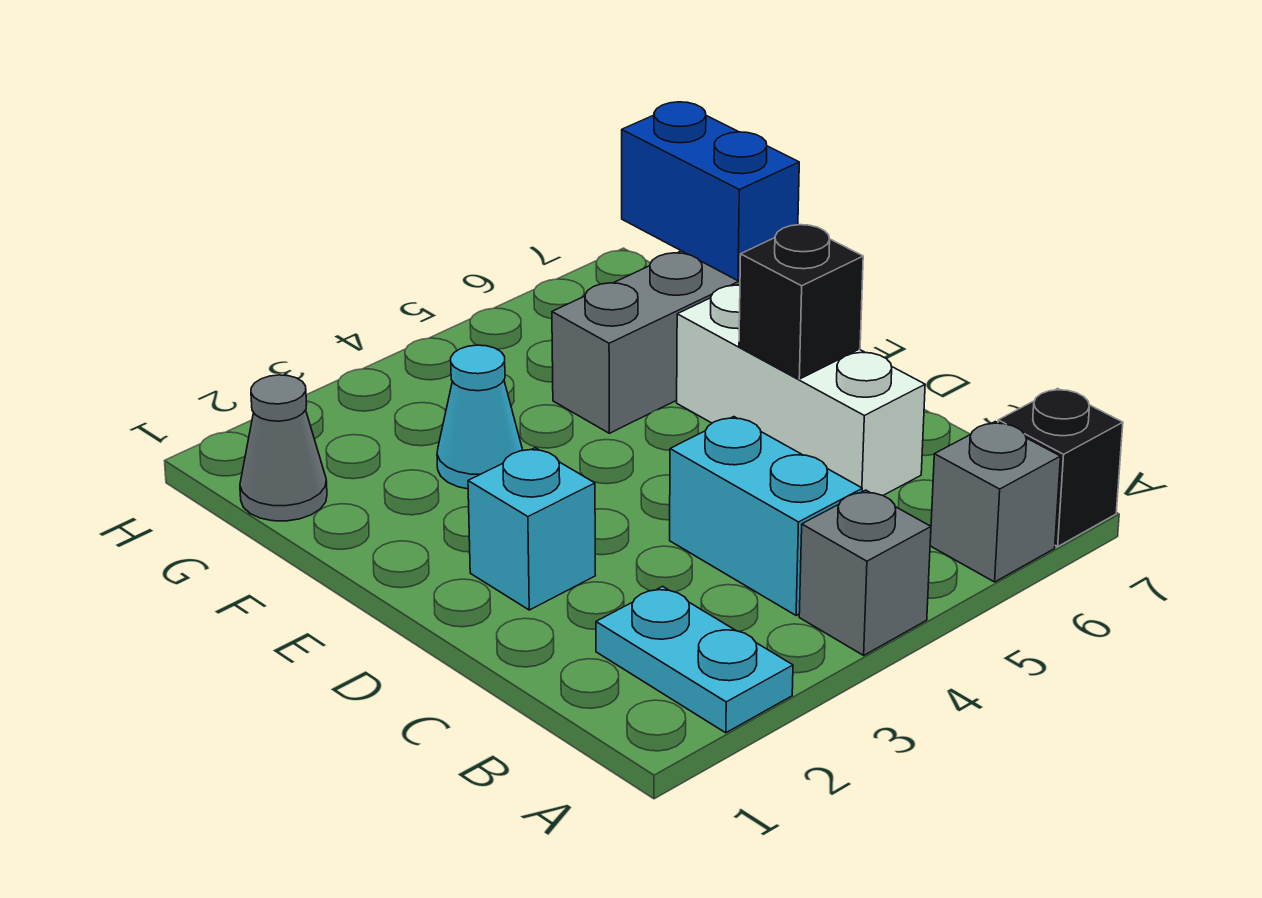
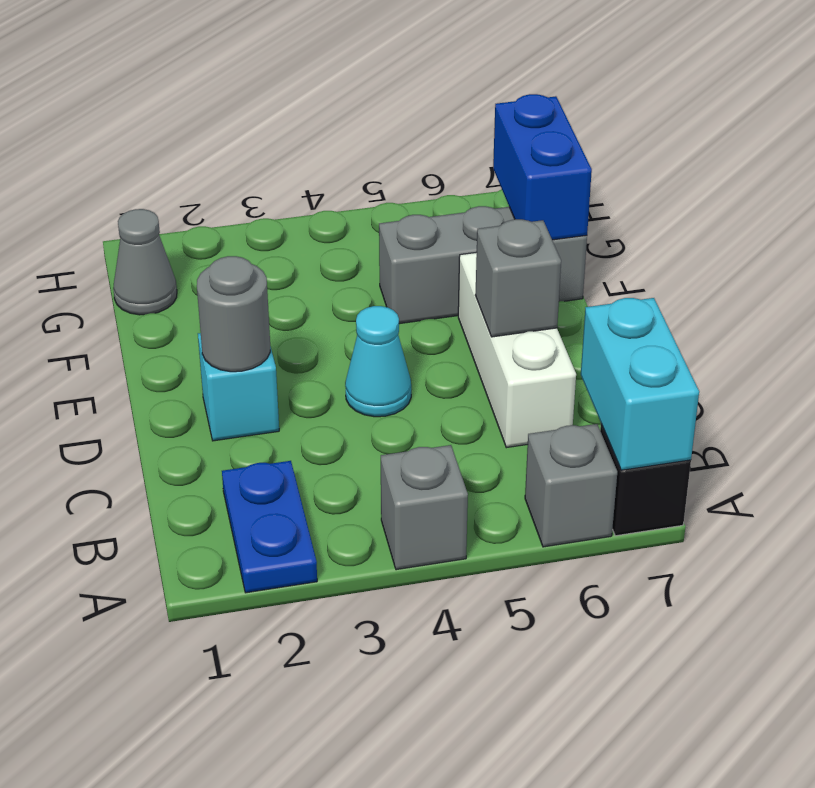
cyan plate A2:B2 level 1 -> blue plate A2:B2 level 1
cyan brick B4:C4 level 1 -> cyan brick A7:B7 level 2
none -> grey round brick D2 level 2
black brick D6 level 2 -> grey brick D6 level 2
cyan cone F3 level 1 -> cyan cone D4 level 1

